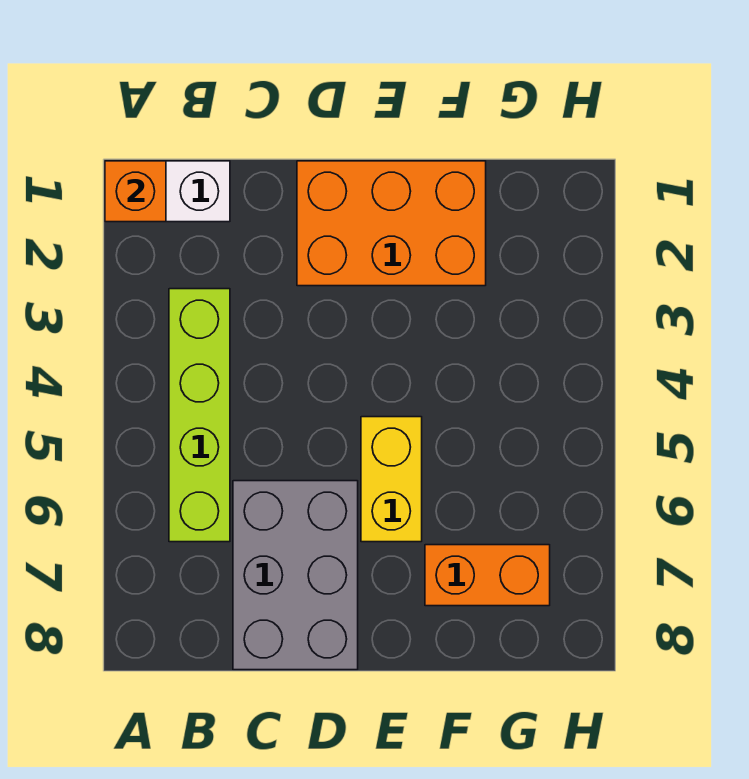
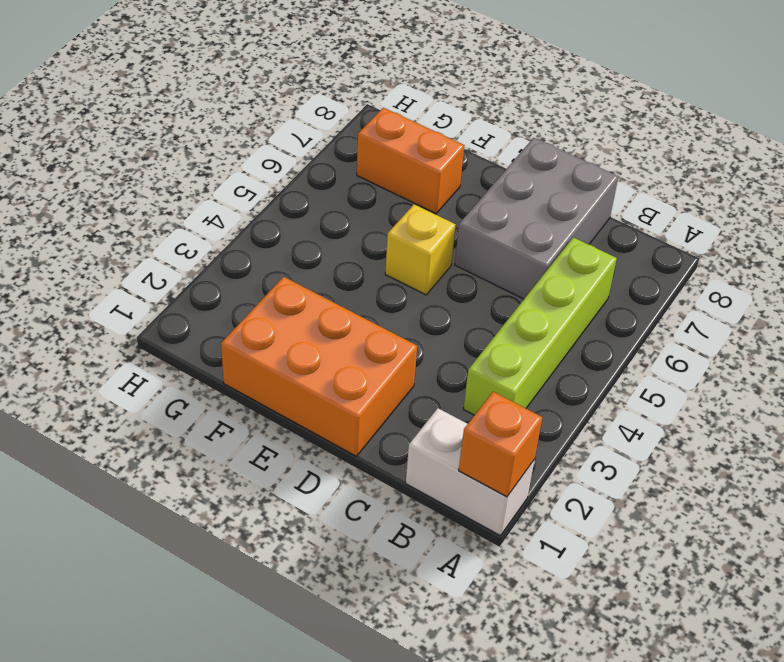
yellow brick E5:E6 level 1 -> yellow brick E5 level 1

